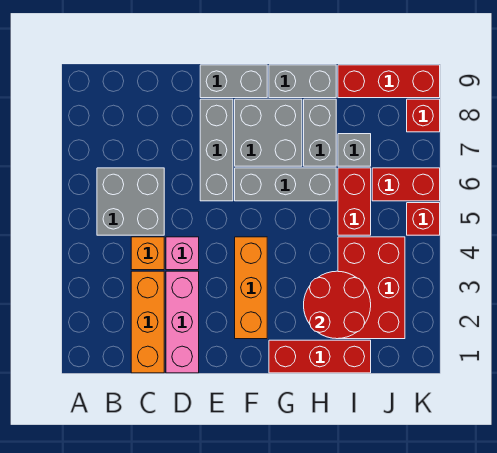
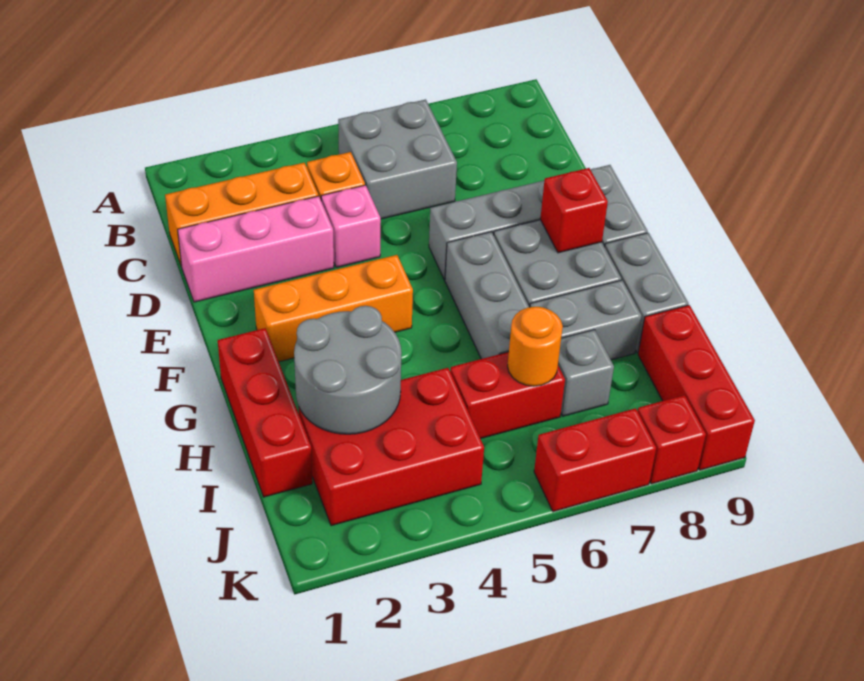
red round brick H2:I3 level 2 -> grey round brick H2:I3 level 2
none -> orange round brick I6 level 2
red brick J6:K6 level 1 -> red brick K6:K7 level 1
red brick K5 level 1 -> red brick F8 level 2

